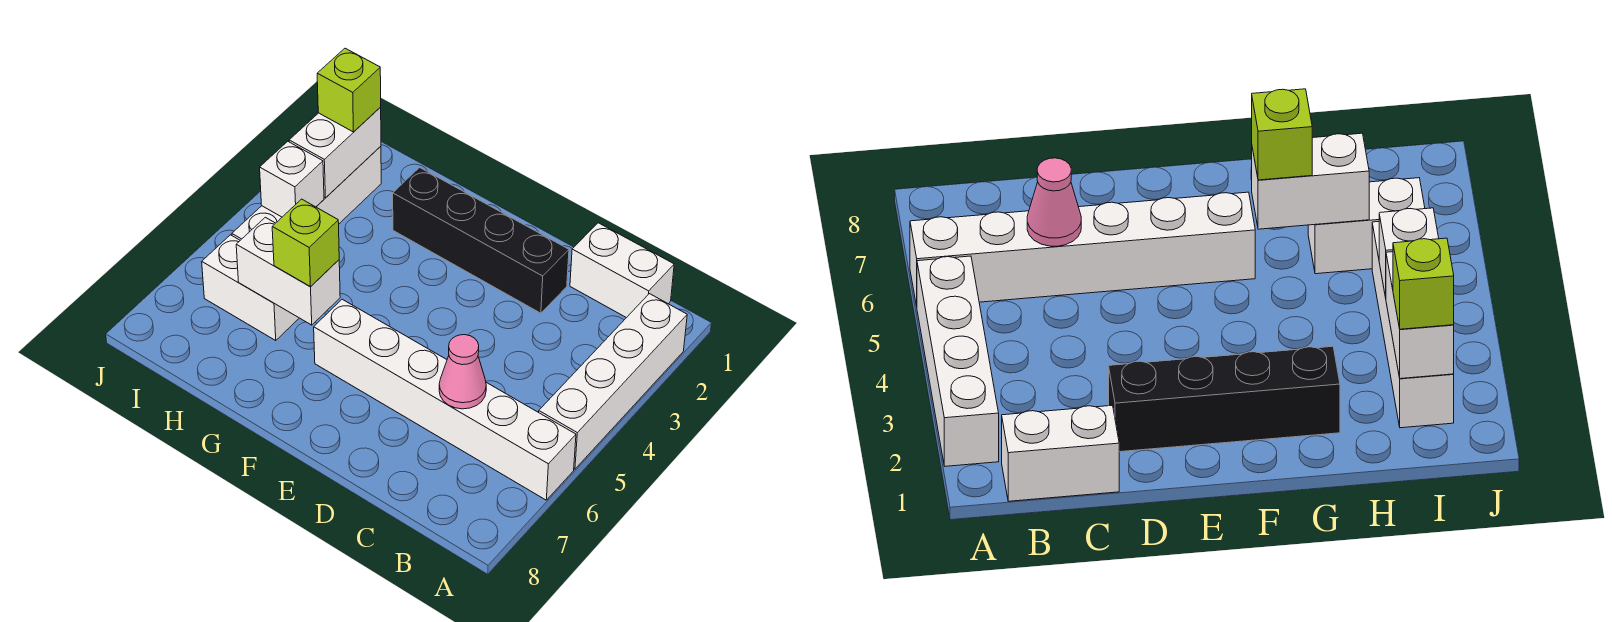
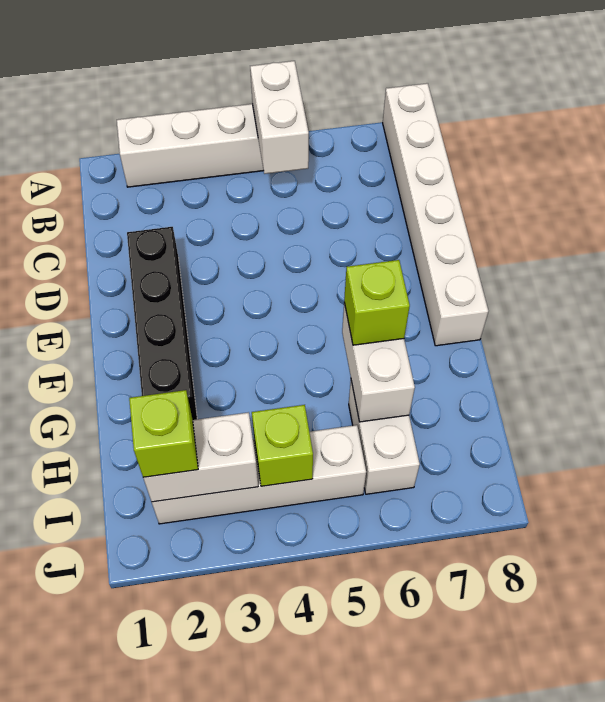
white brick A6:F6 level 1 -> white brick A8:F8 level 1
white brick B1:C1 level 1 -> white brick A5:B5 level 2
pink cone C6 level 2 -> none
white brick I4 level 2 -> lime brick I4 level 2

